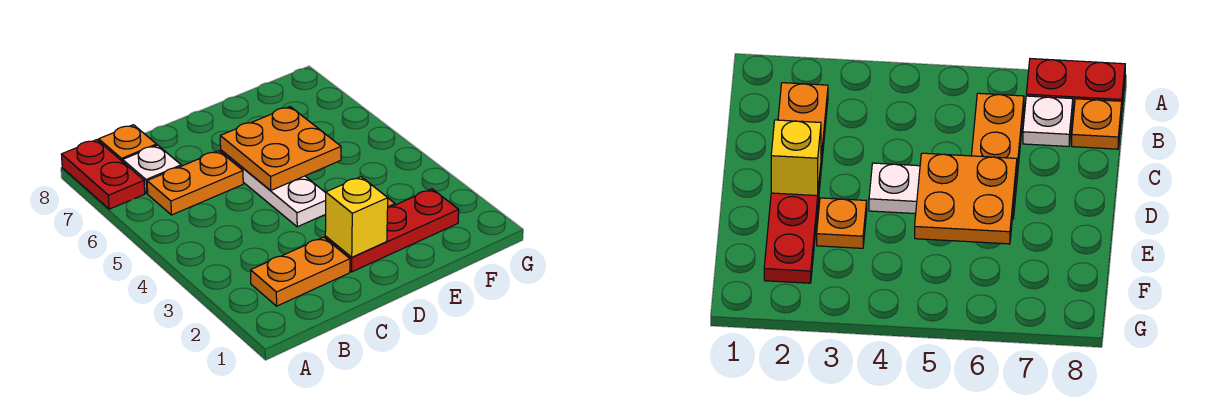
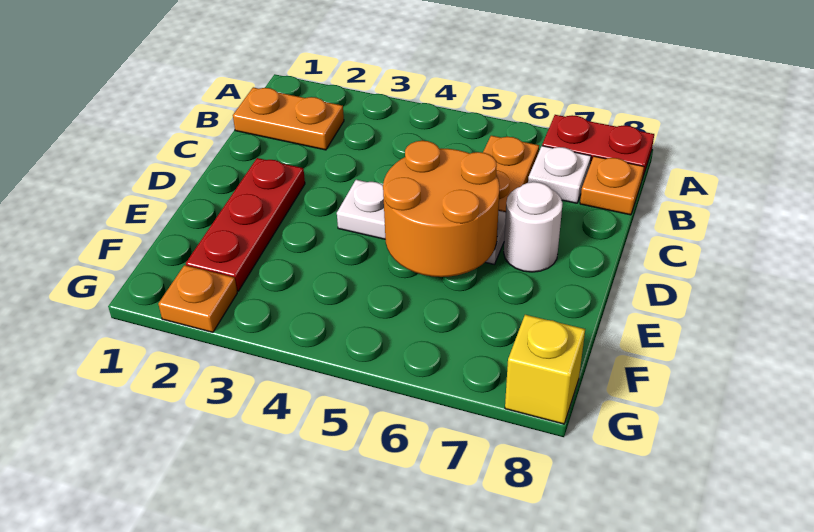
orange plate B2:C2 level 1 -> orange plate B1:B2 level 1
yellow brick D2 level 2 -> yellow brick G8 level 1
orange plate D5:E6 level 2 -> orange round brick D5:E6 level 2
none -> white round brick D7 level 1
orange plate E3 level 1 -> orange plate G2 level 1

